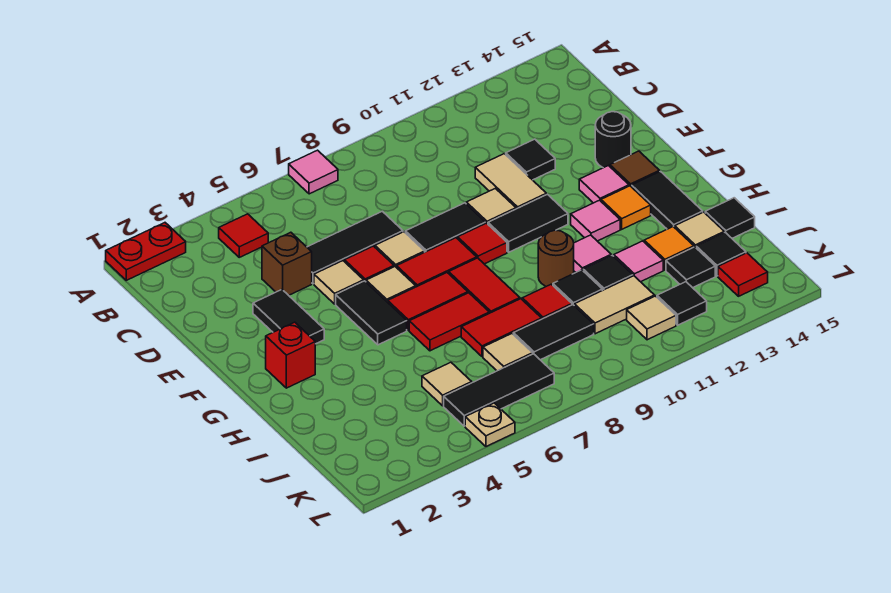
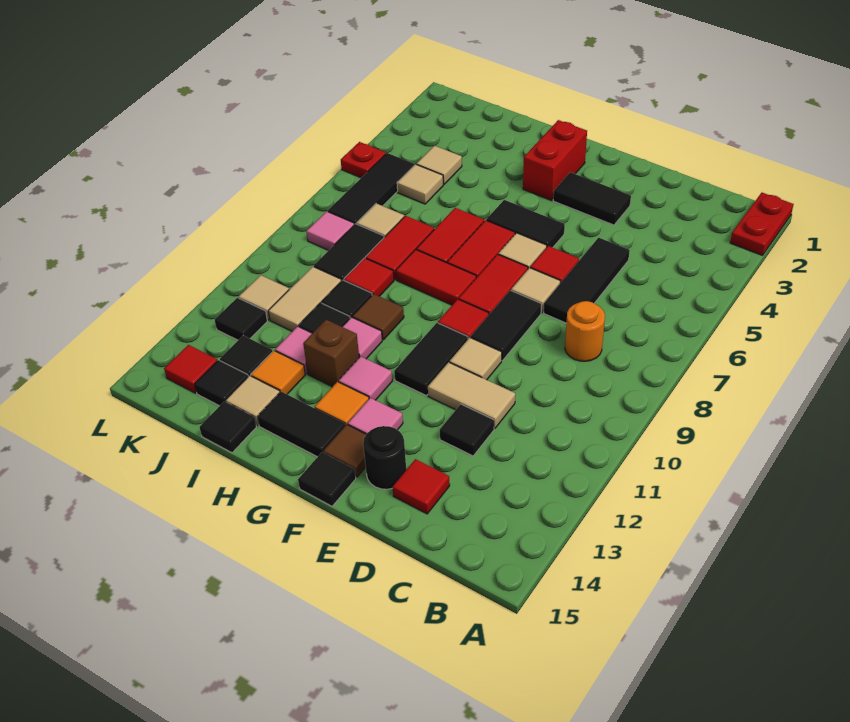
pink tile A7 level 1 -> pink tile K8 level 1
red tile B4 level 1 -> red tile D14 level 1
none -> orange round brick C8 level 1
brown brick D4 level 1 -> brown brick H12 level 1
tan tile E5 level 1 -> tan tile J4 level 1
none -> black tile F15 level 1
red brick G2 level 1 -> red brick G2:G3 level 1
brown round brick H10 level 1 -> brown tile H10 level 1
tan plate L5 level 1 -> red plate L5 level 1

